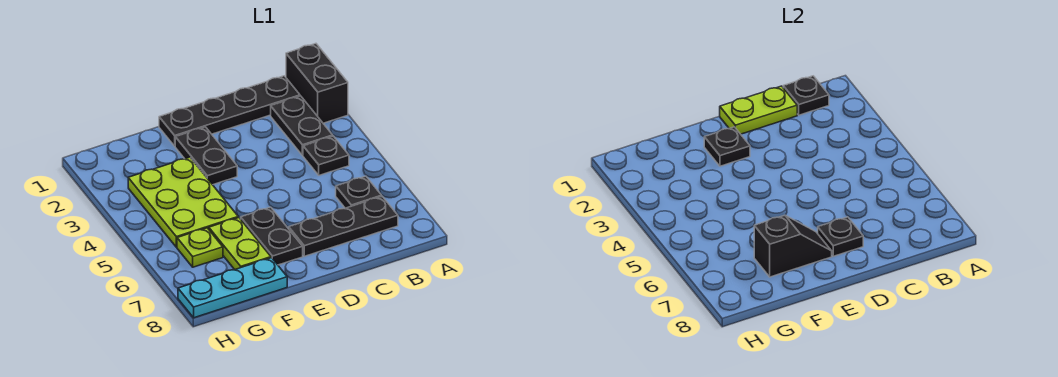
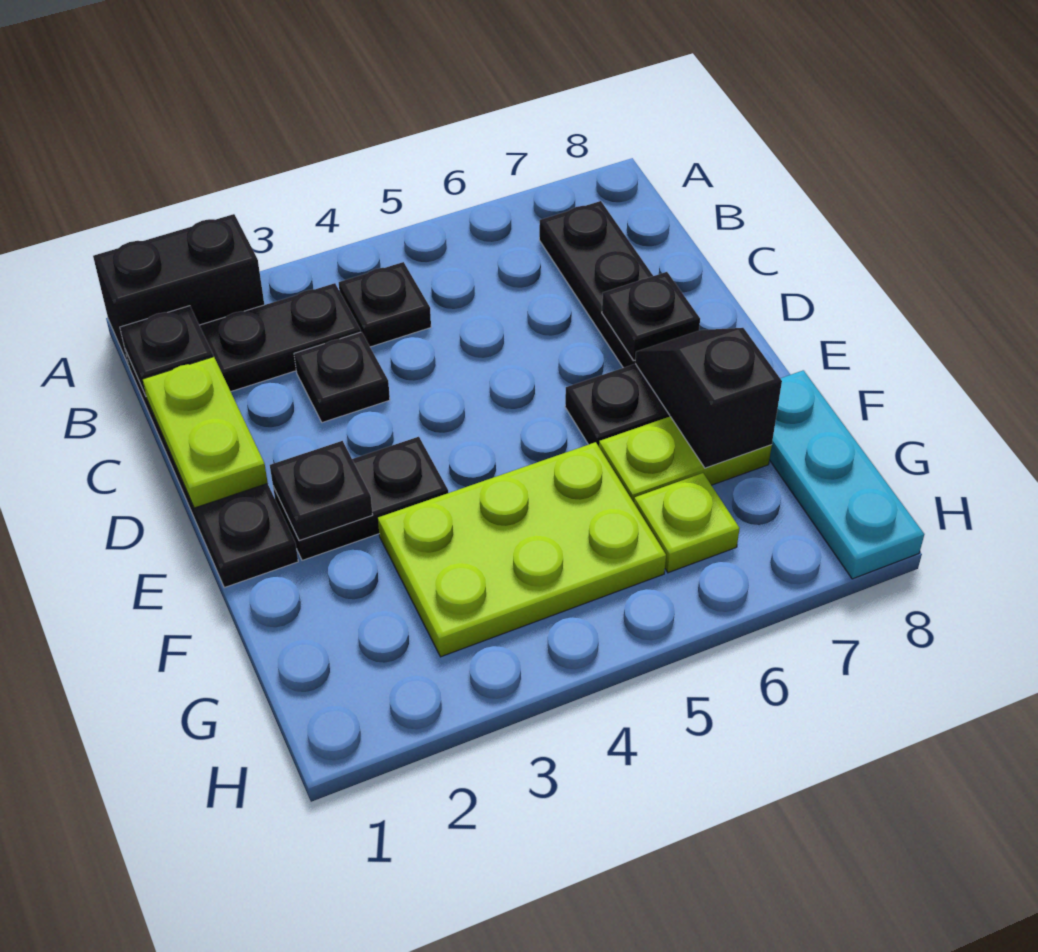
black plate B6 level 1 -> black plate C3 level 1

